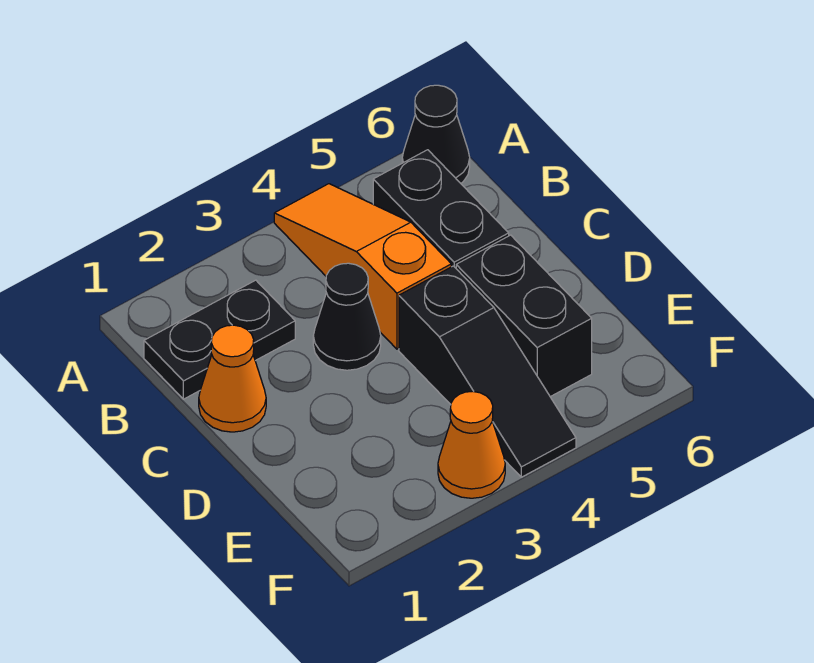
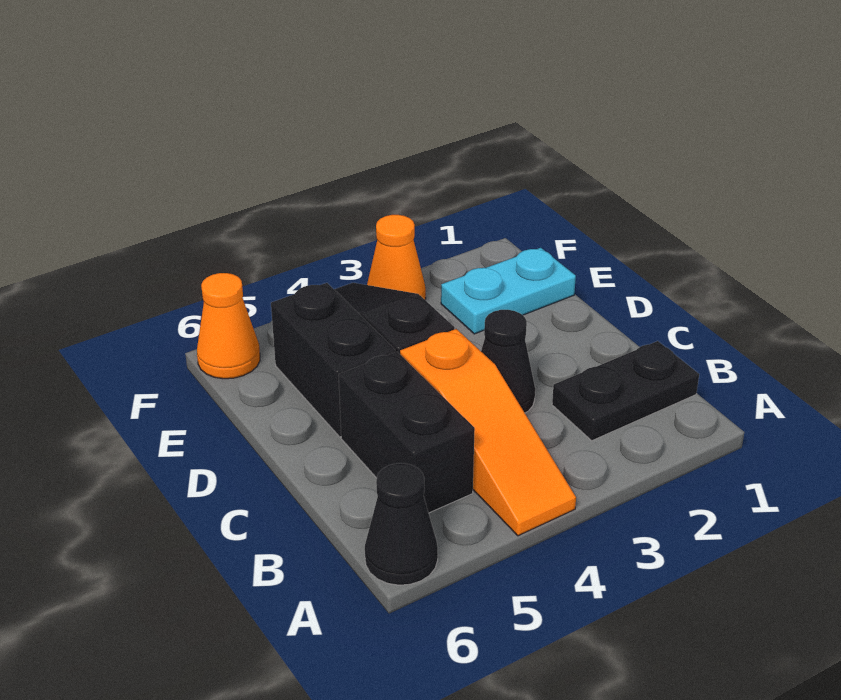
orange cone C1 level 1 -> orange cone F6 level 1
none -> cyan plate E1:E2 level 1

